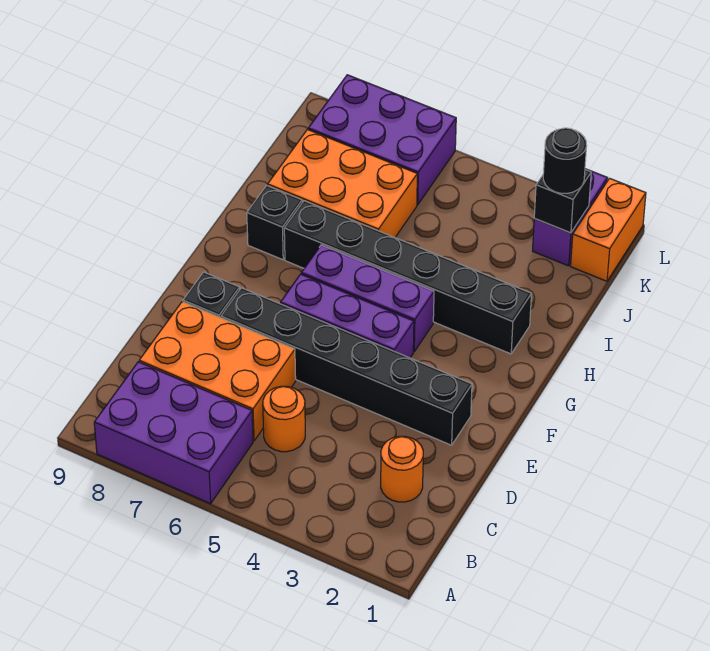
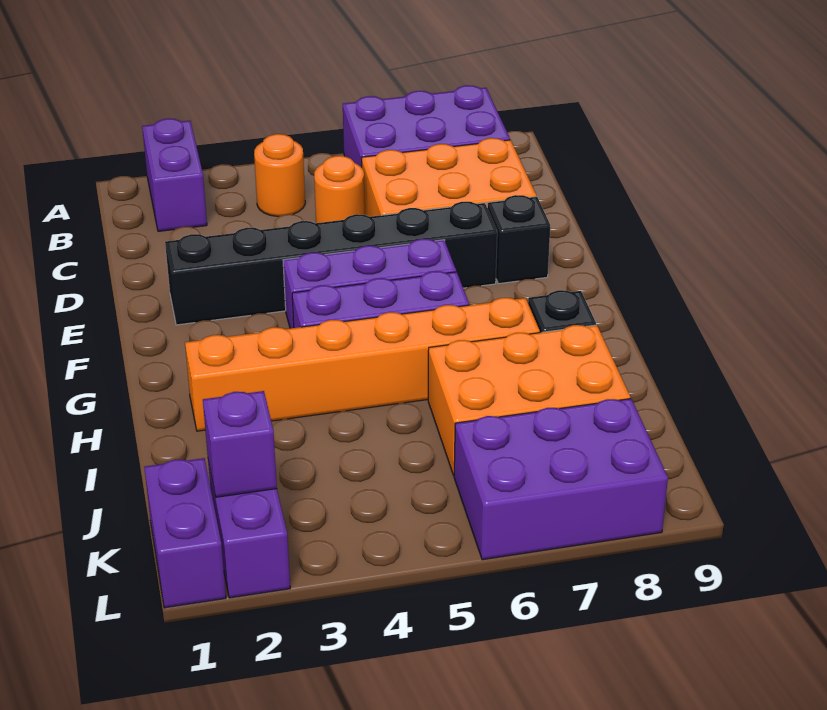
none -> purple brick A2:B2 level 1
orange round brick C2 level 1 -> orange round brick B4 level 1
black brick H2:H7 level 1 -> orange brick H2:H7 level 1
orange brick K1:L1 level 1 -> purple brick K1:L1 level 1
black brick K2 level 2 -> purple brick K2 level 2
black round brick K2 level 3 -> none

